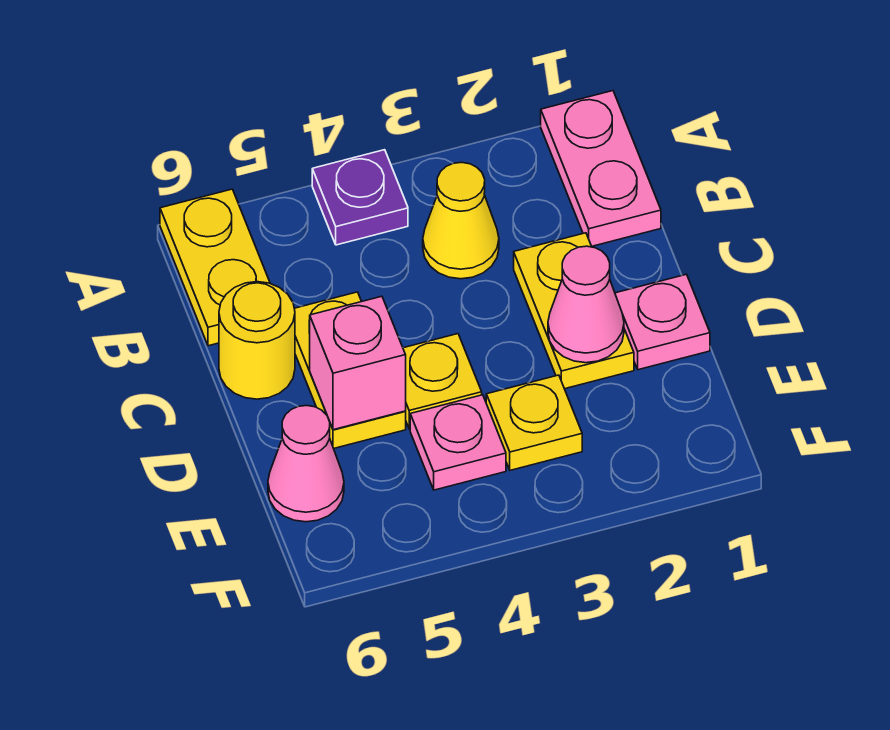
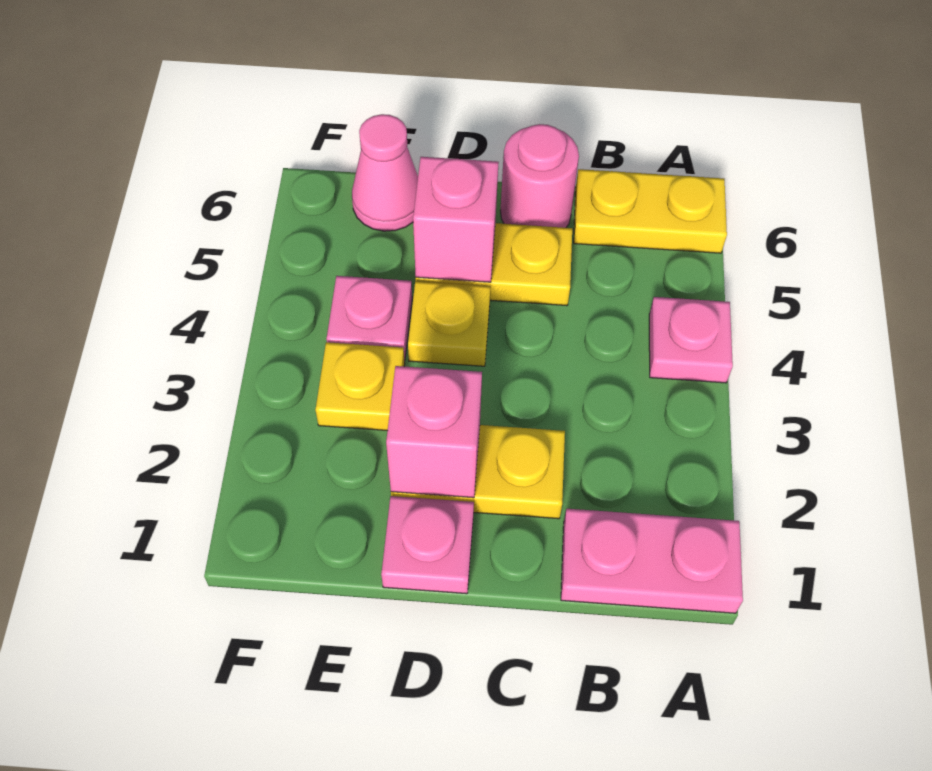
purple plate A4 level 1 -> pink plate A4 level 1
yellow cone B3 level 1 -> none
yellow round brick C6 level 1 -> pink round brick C6 level 1
pink cone D2 level 2 -> pink brick D2 level 2

